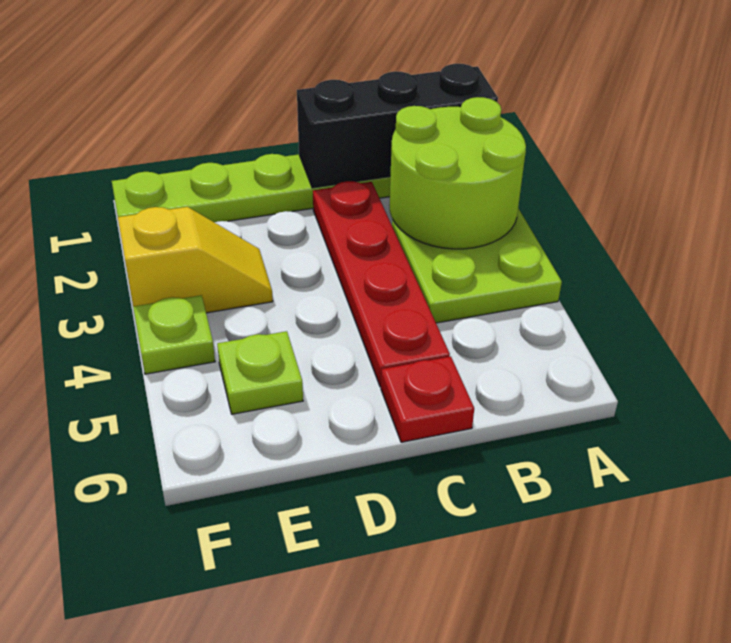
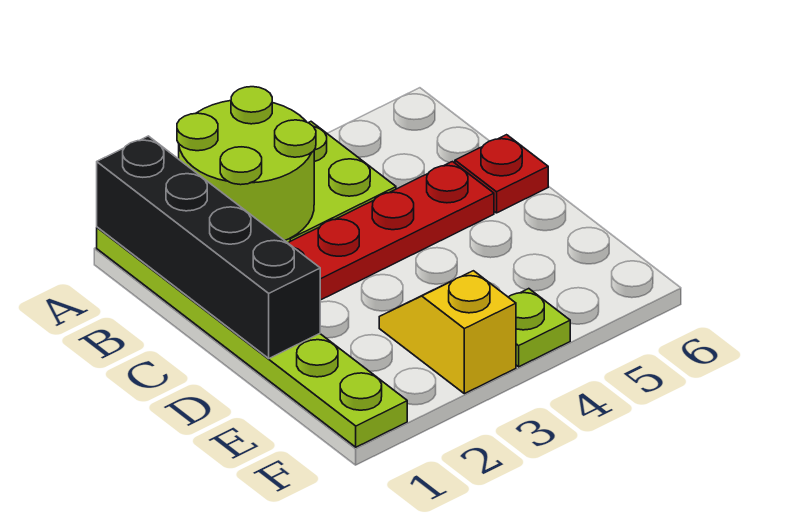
black brick A1:C1 level 2 -> black brick A1:D1 level 2
lime plate E5 level 1 -> none

